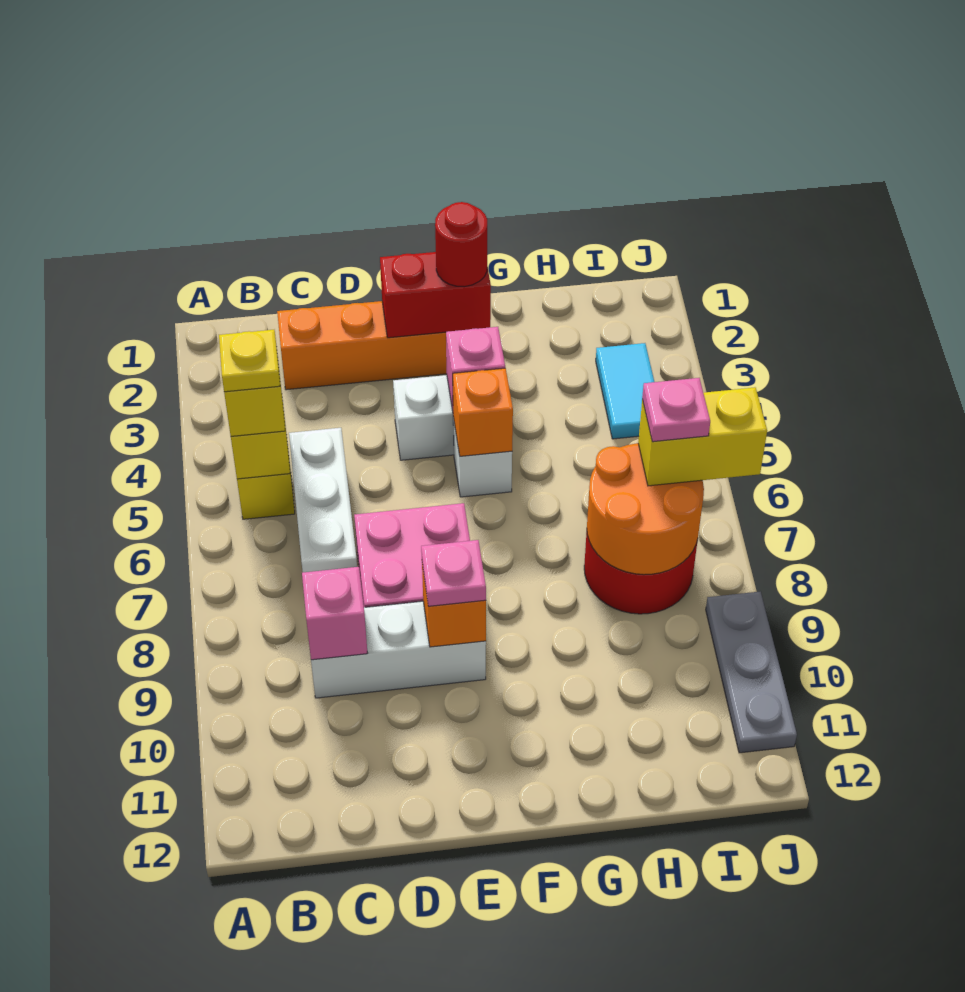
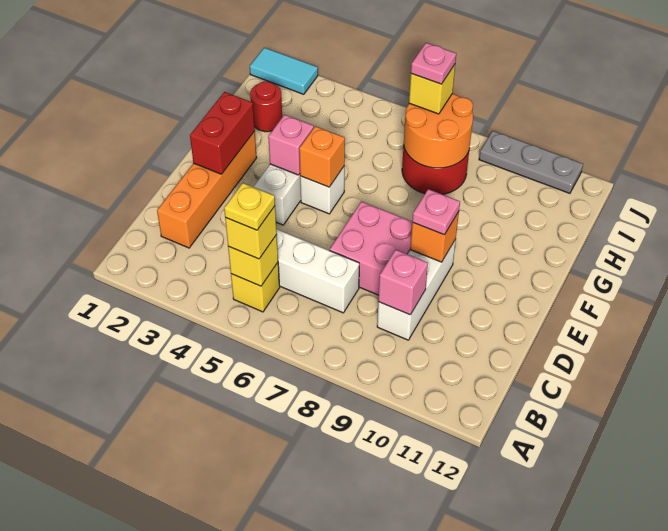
red round brick F2 level 3 -> red round brick H2 level 1
cyan tile I3:I4 level 1 -> cyan tile J1:J2 level 1
yellow brick I7:J7 level 3 -> yellow brick I7 level 3

